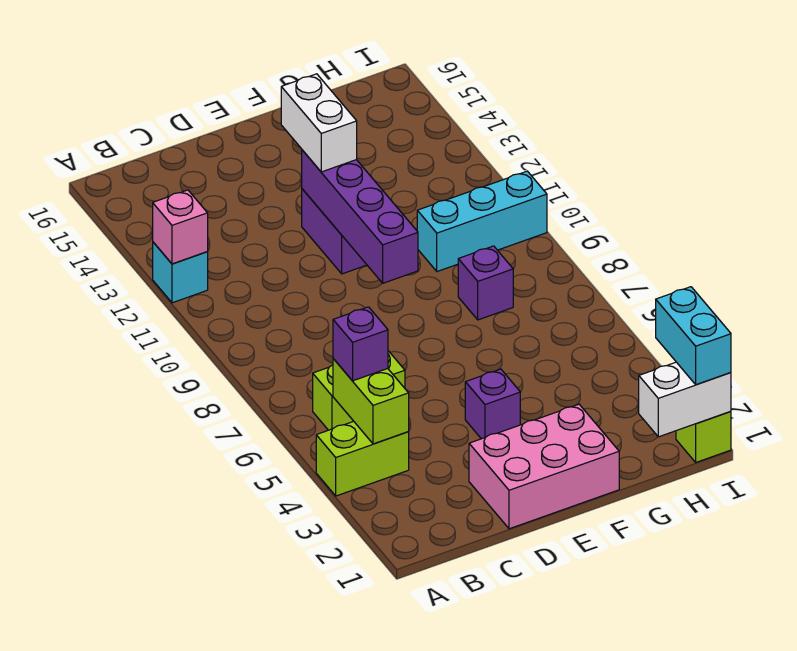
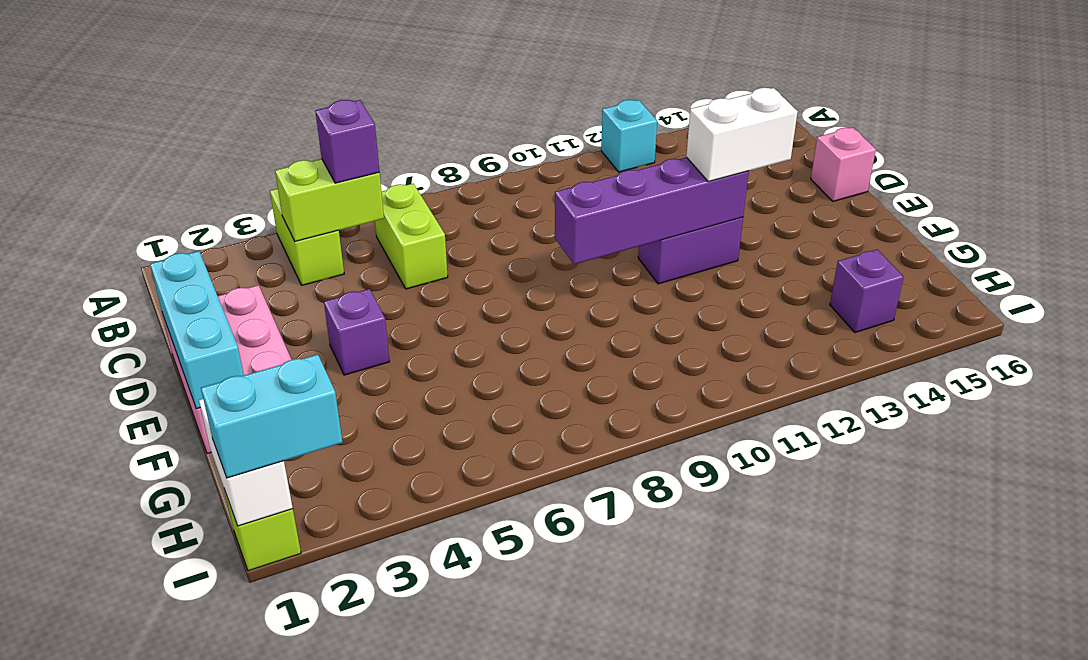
pink brick A12 level 2 -> pink brick D16 level 1
purple brick G8 level 1 -> purple brick H14 level 1
cyan brick G10:I10 level 1 -> cyan brick D1:F1 level 2

